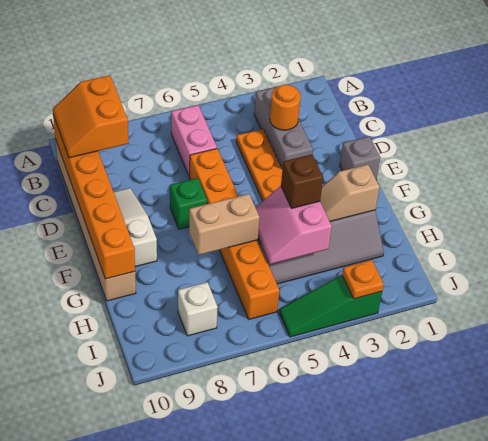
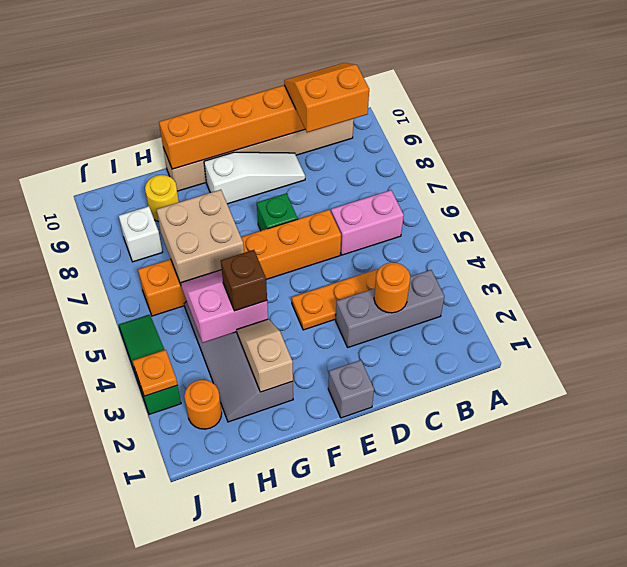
tan brick G6:G7 level 2 -> tan brick G6:H7 level 2
none -> yellow round brick H9 level 1
none -> orange round brick I2 level 1

